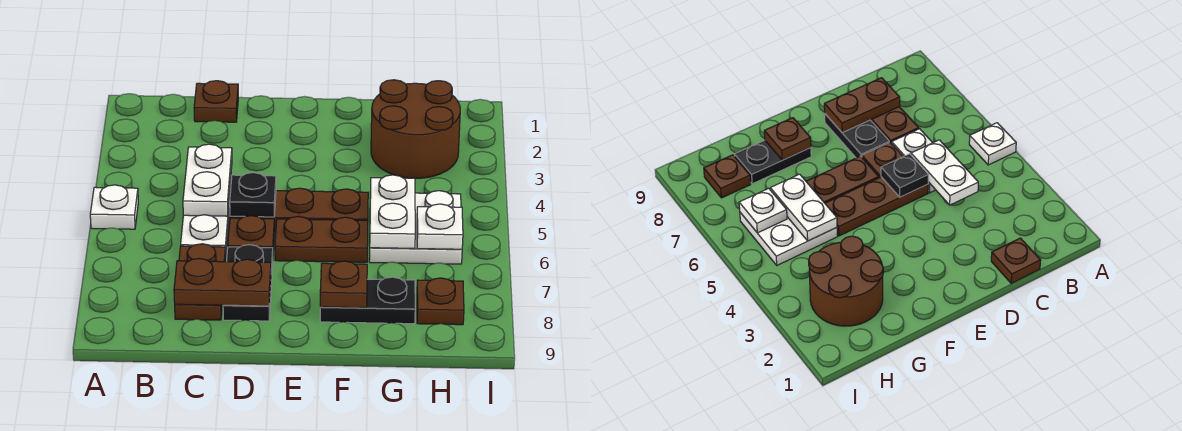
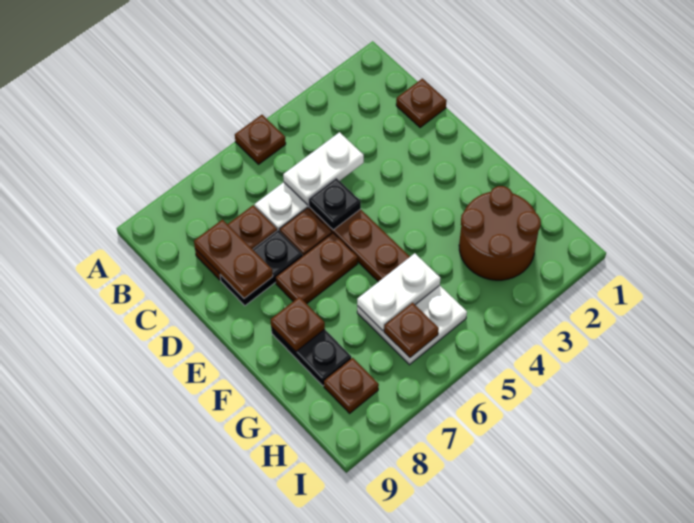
white plate A5 level 1 -> brown plate A5 level 1
brown plate E6:F6 level 1 -> brown plate E6:E7 level 1
white plate H6 level 2 -> brown plate H6 level 2

